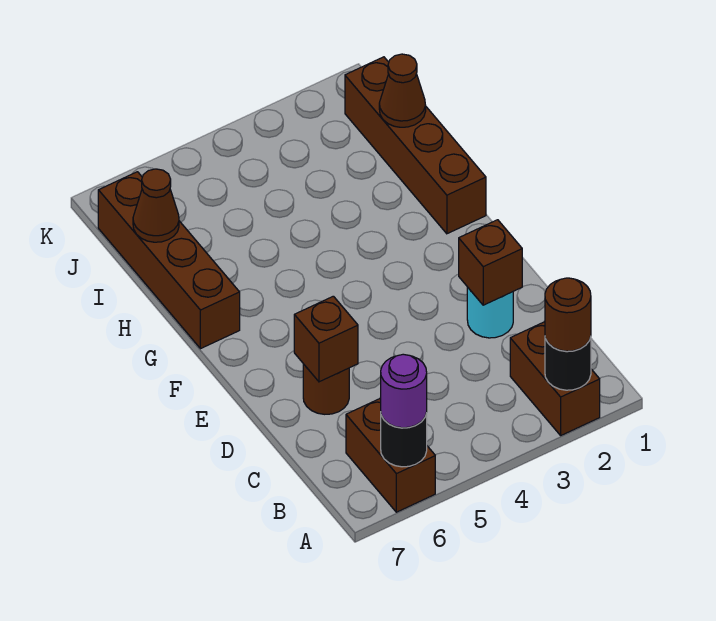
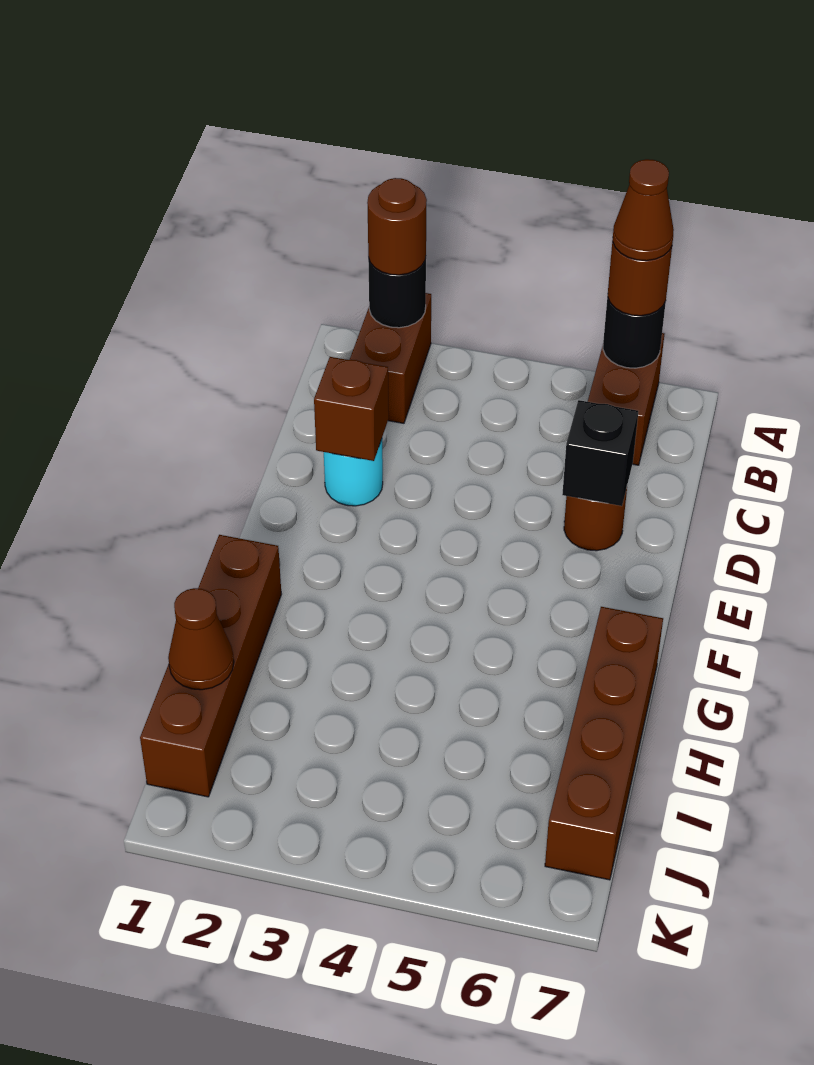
purple round brick A6 level 3 -> brown round brick A6 level 3
brown brick D6 level 2 -> black brick D6 level 2
brown cone I7 level 2 -> brown cone A6 level 4

